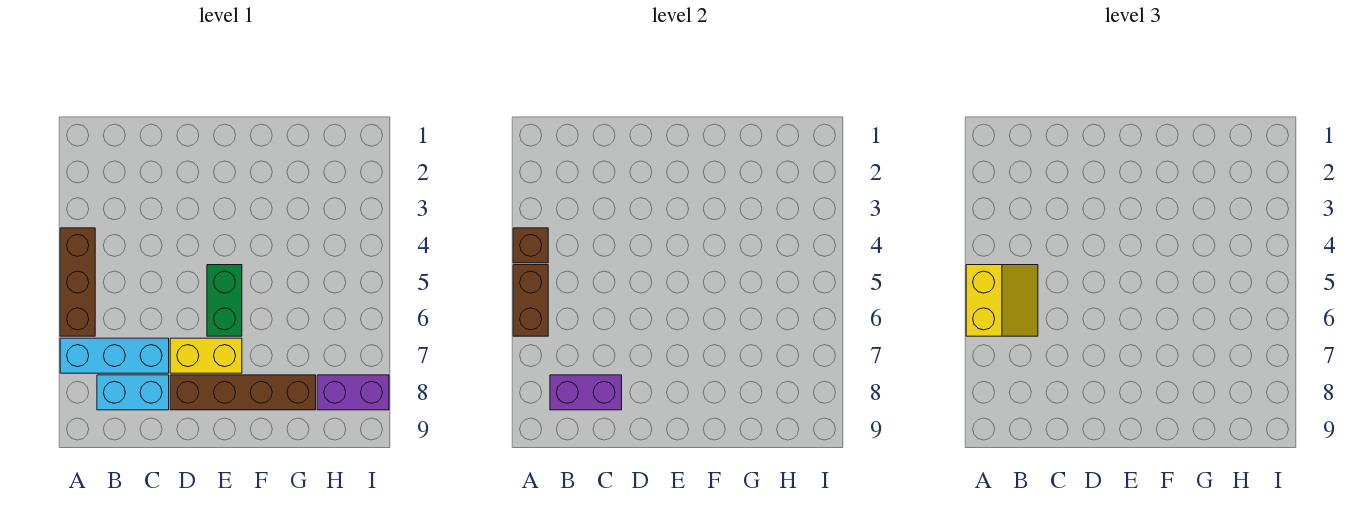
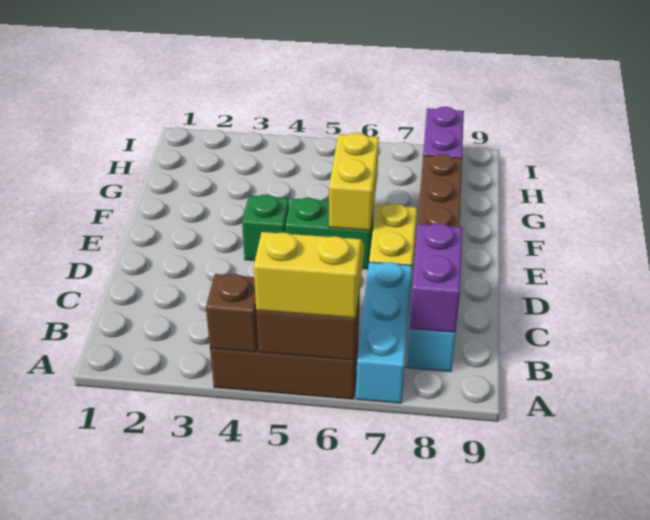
none -> green brick E4 level 1
none -> yellow brick E6:F6 level 2

